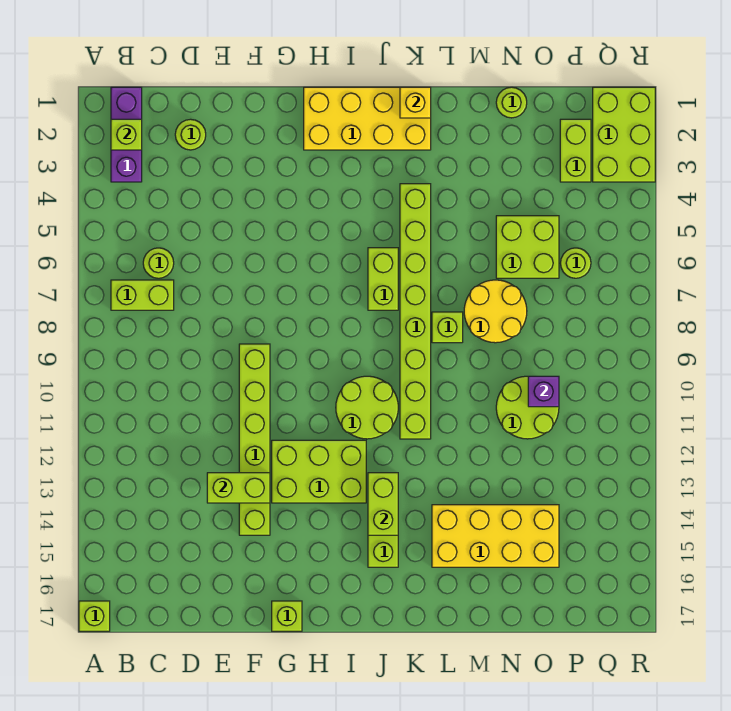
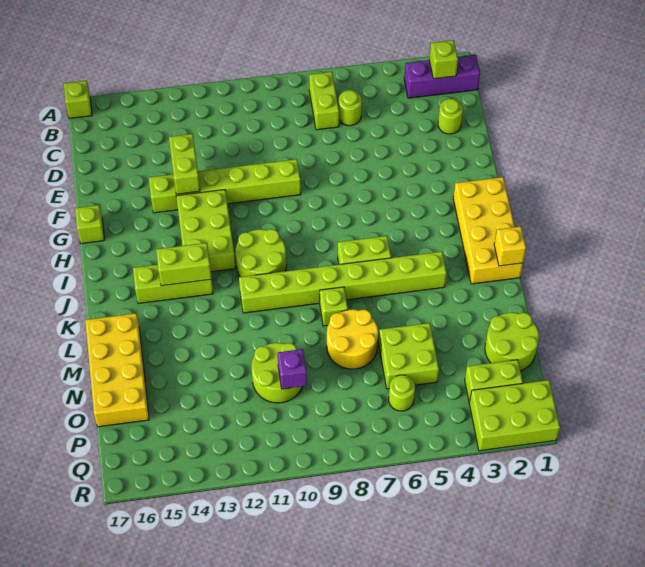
yellow brick L14:O15 level 1 -> yellow brick L16:O17 level 1
lime round brick N1 level 1 -> lime round brick N1:O2 level 1

